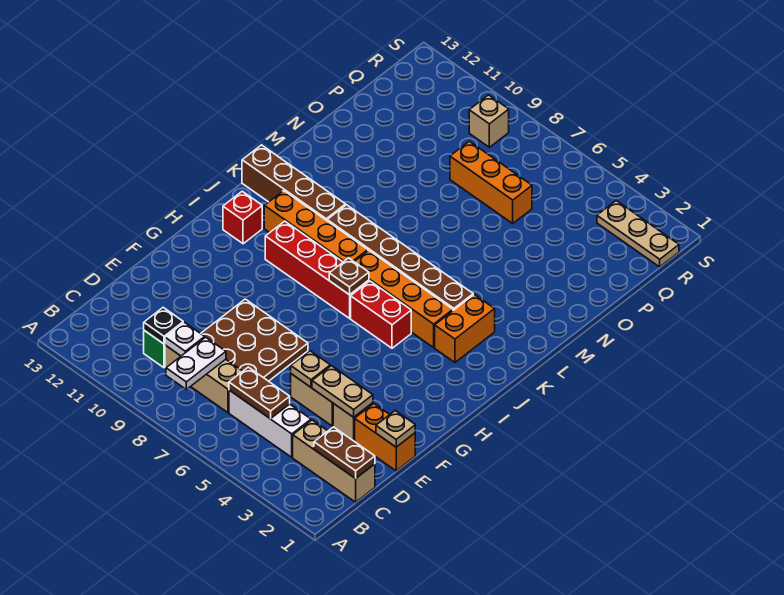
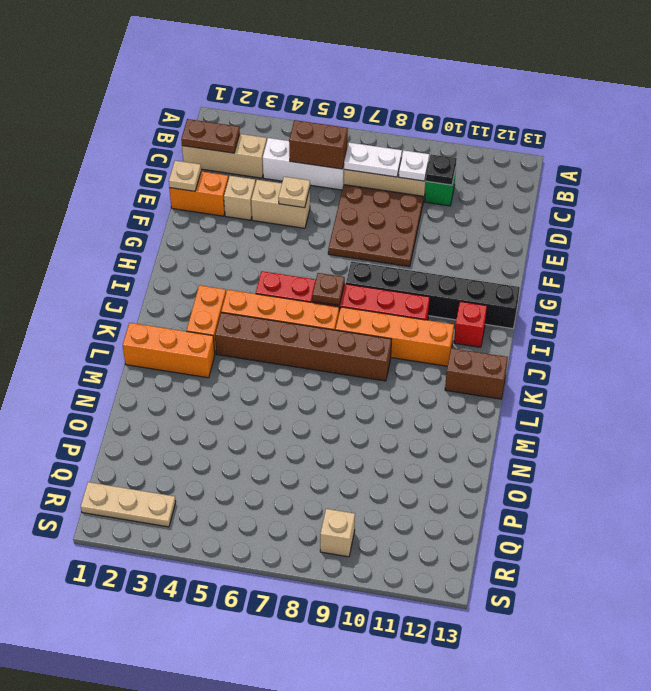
white plate B8:C8 level 2 -> white plate C7:C8 level 2
brown plate C5:C6 level 2 -> brown brick C5:C6 level 2
tan plate E3:E4 level 2 -> none
none -> black brick H8:H13 level 1
brown brick K10:K13 level 1 -> brown brick K12:K13 level 1
orange brick P6:P8 level 1 -> orange brick L1:L3 level 1

